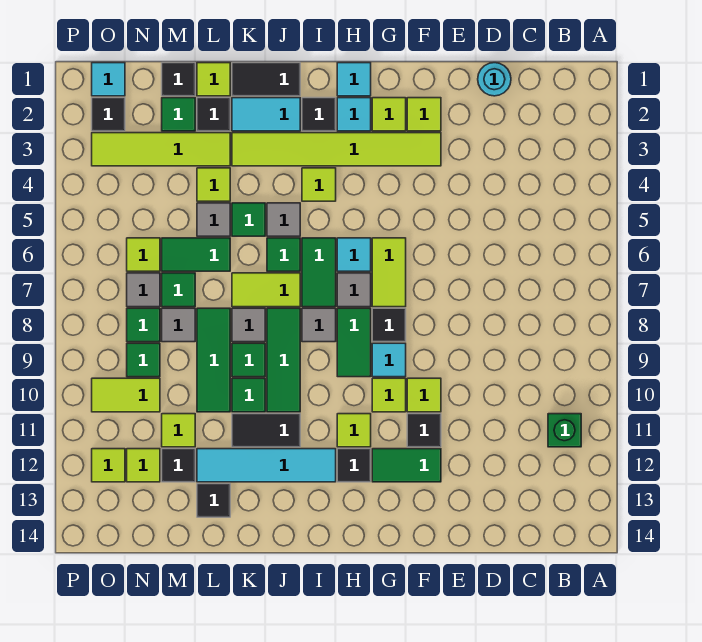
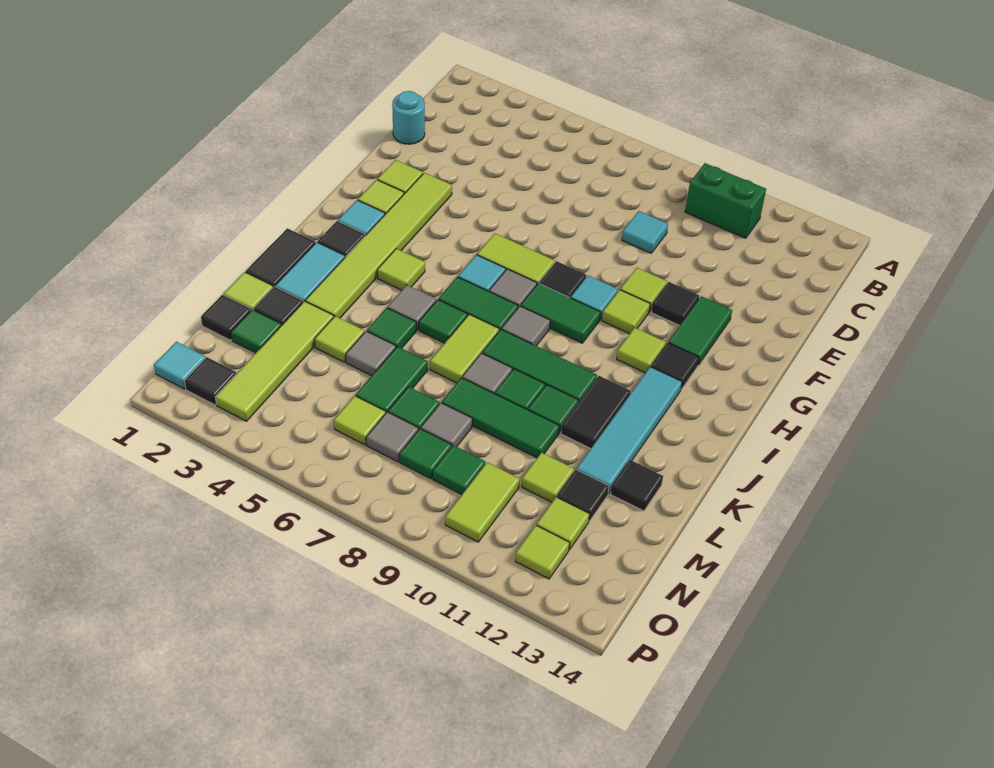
green brick B11 level 1 -> green brick B10:B11 level 1
cyan tile H1 level 1 -> cyan tile D9 level 1

